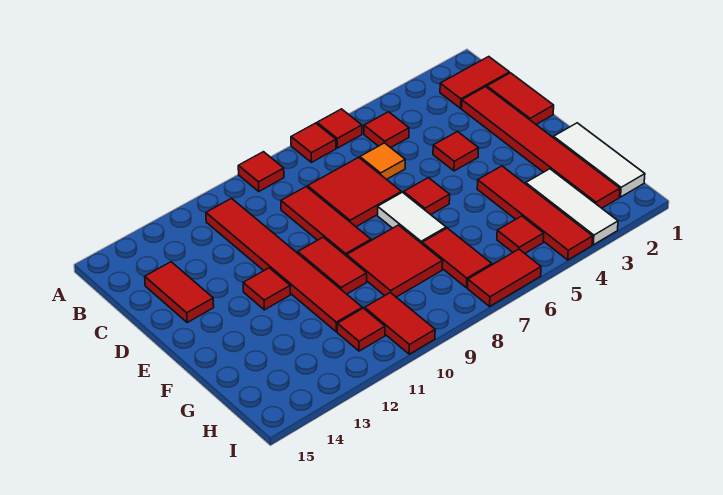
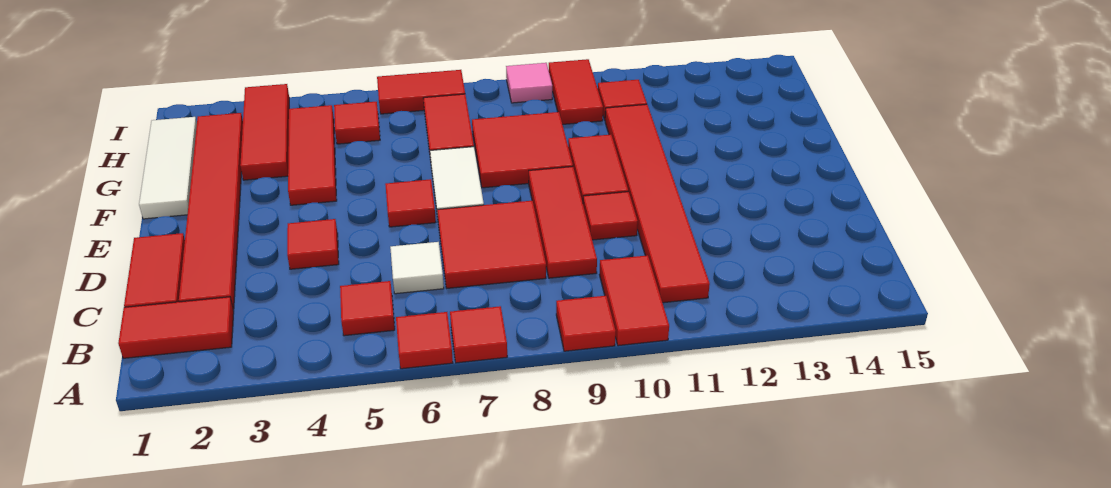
orange tile C6 level 1 -> white tile C6 level 1
red tile C14:D14 level 1 -> red tile A10:B10 level 1
red tile E12 level 1 -> red tile D10 level 1
red tile F4:I4 level 1 -> red tile F4:H4 level 1
white tile G3:I3 level 1 -> red tile G3:I3 level 1
none -> pink tile I9 level 1

